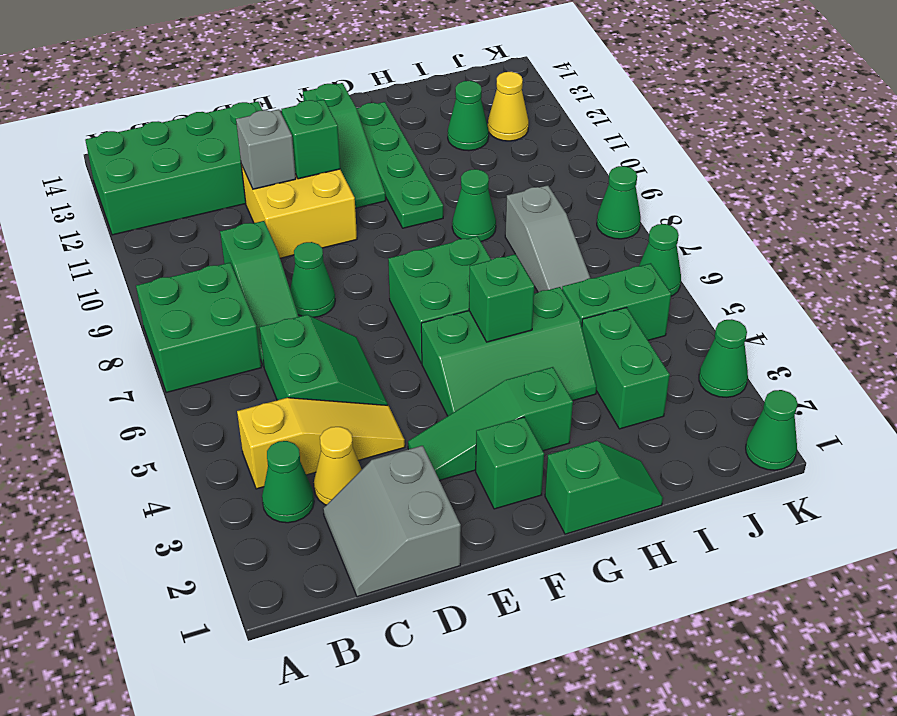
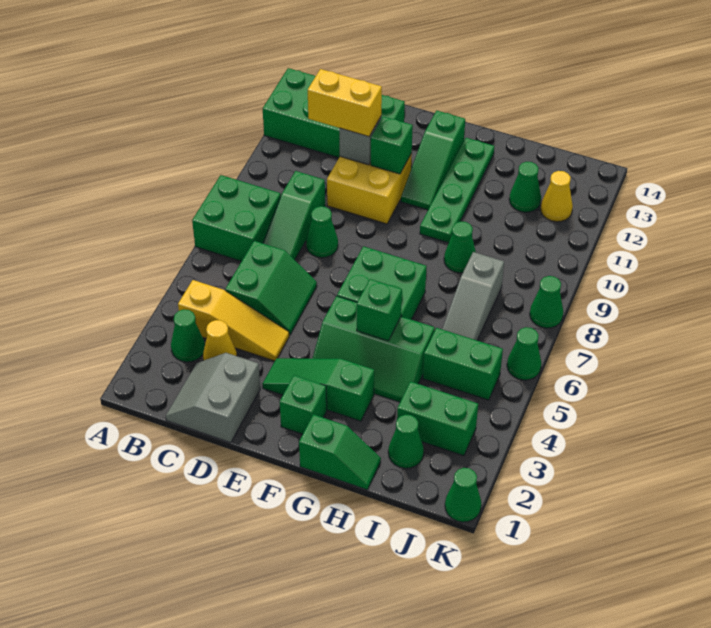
none -> yellow brick C11:D11 level 3
green brick I3:I4 level 1 -> green brick I3:J3 level 1
green cone K3 level 1 -> green cone I2 level 1

